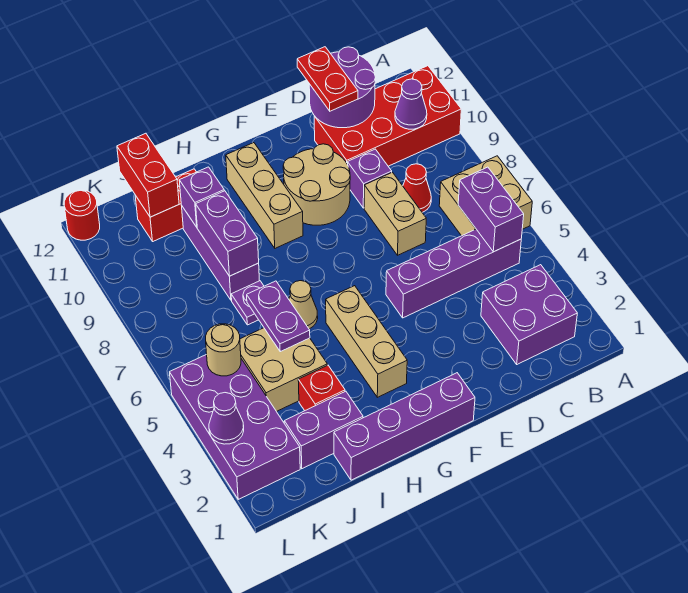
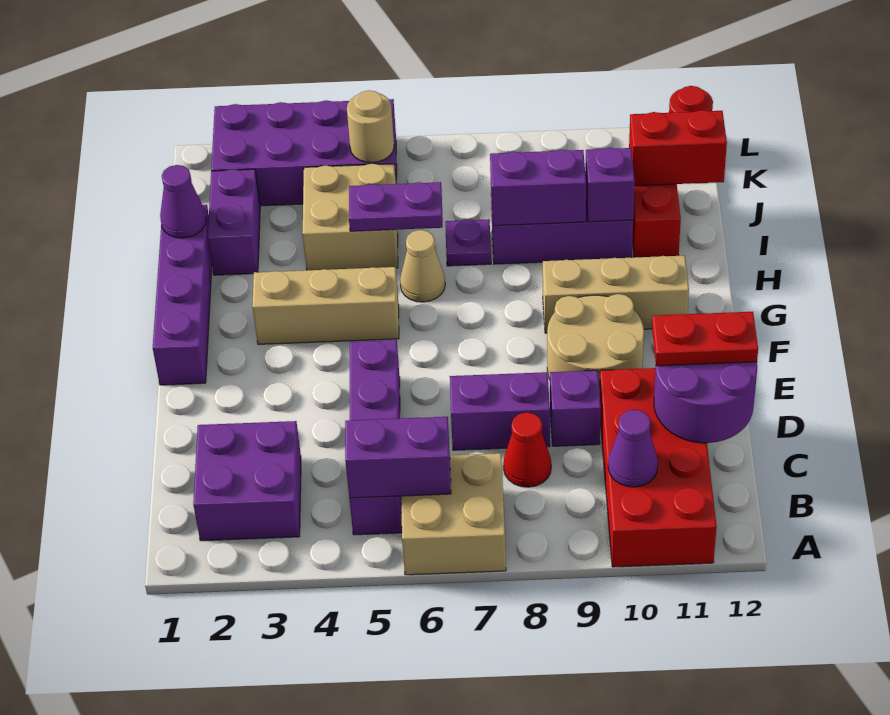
tan brick D7:D8 level 1 -> purple brick D7:D8 level 1
red brick I3 level 1 -> none
purple cone L3 level 2 -> purple cone I1 level 2

